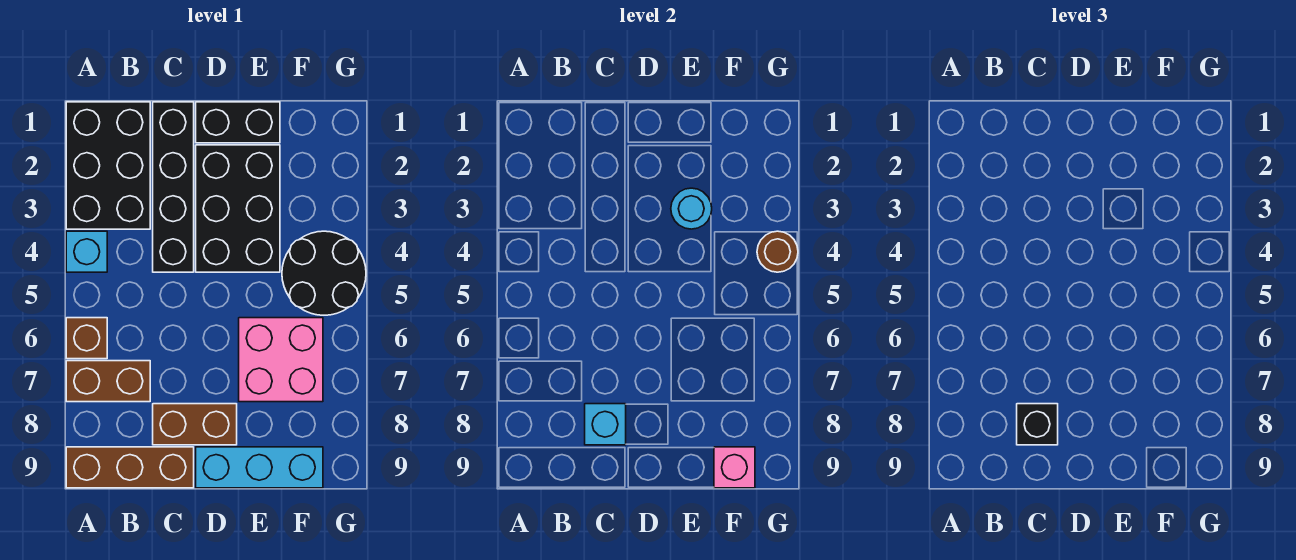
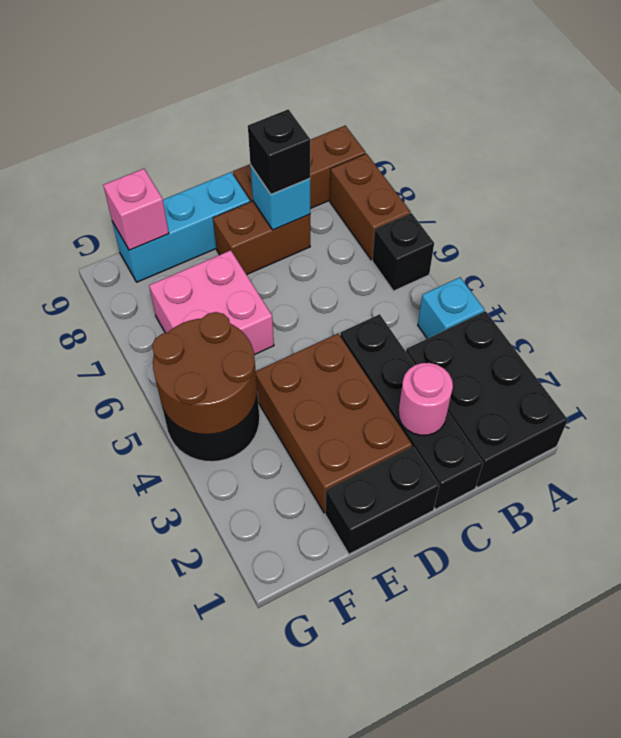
brown brick A6 level 1 -> black brick A6 level 1
brown brick A7:B7 level 1 -> brown brick A7:A8 level 1
none -> pink round brick C2 level 2
black brick D2:E4 level 1 -> brown brick D2:E4 level 1
cyan round brick E3 level 2 -> none
brown round brick G4 level 2 -> brown round brick F4:G5 level 2

